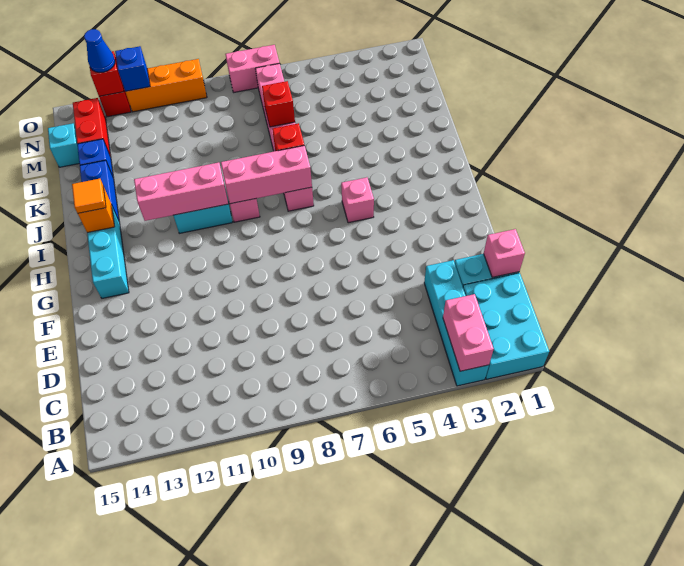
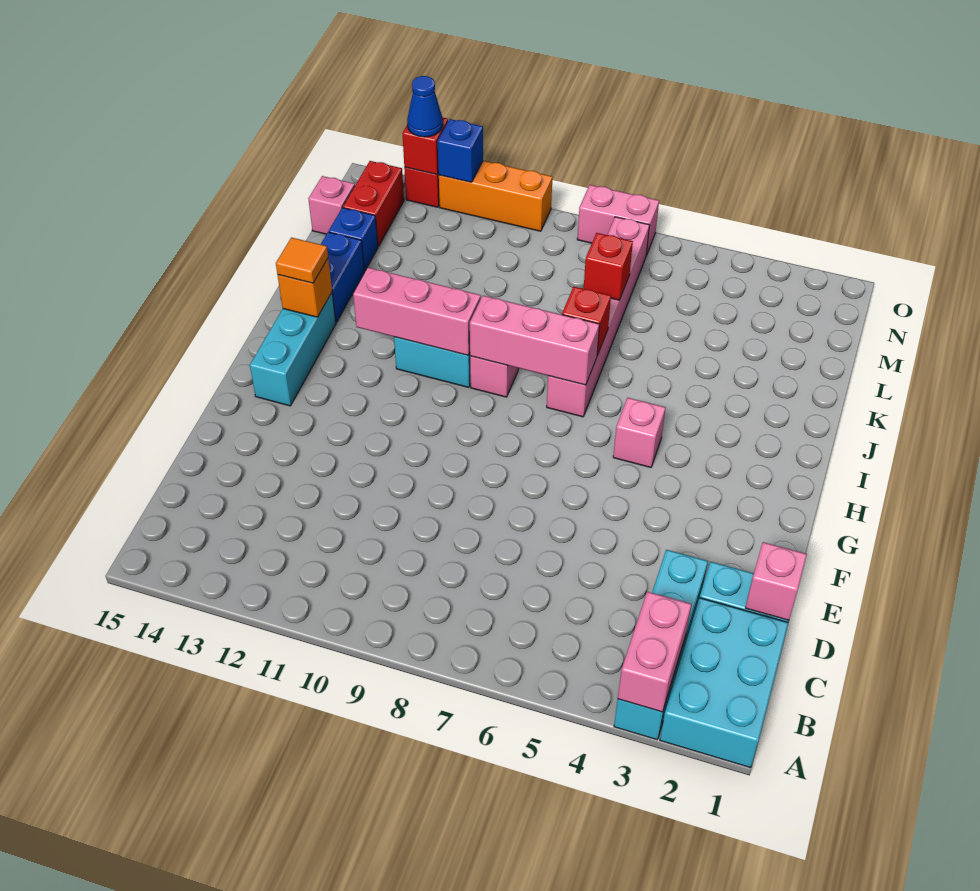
cyan brick M15 level 1 -> pink brick M15 level 1

